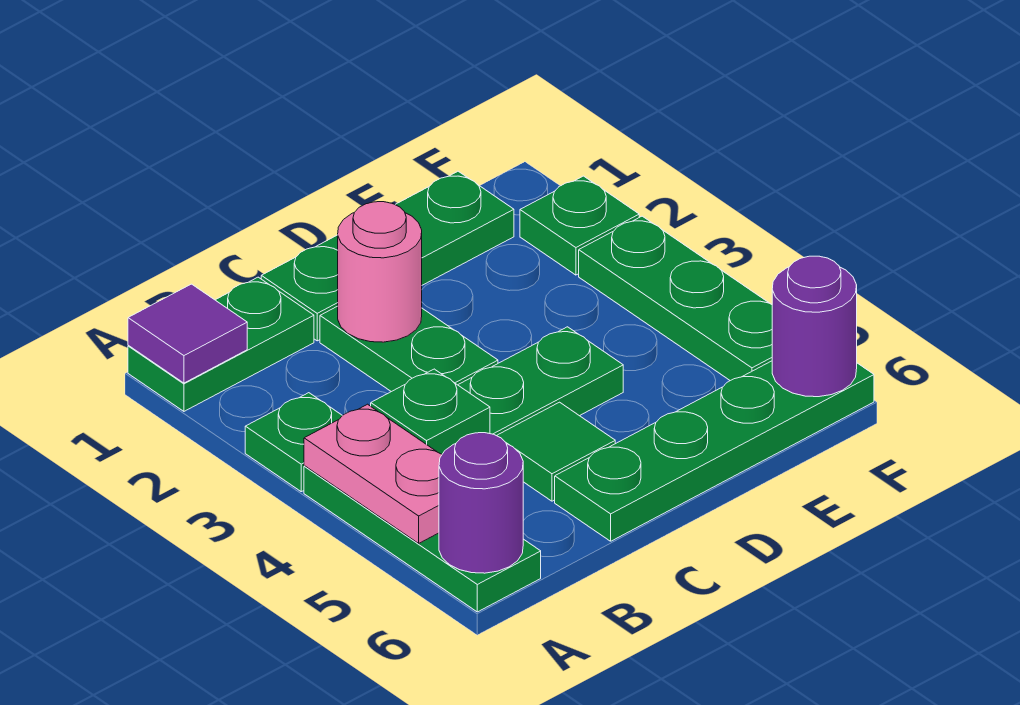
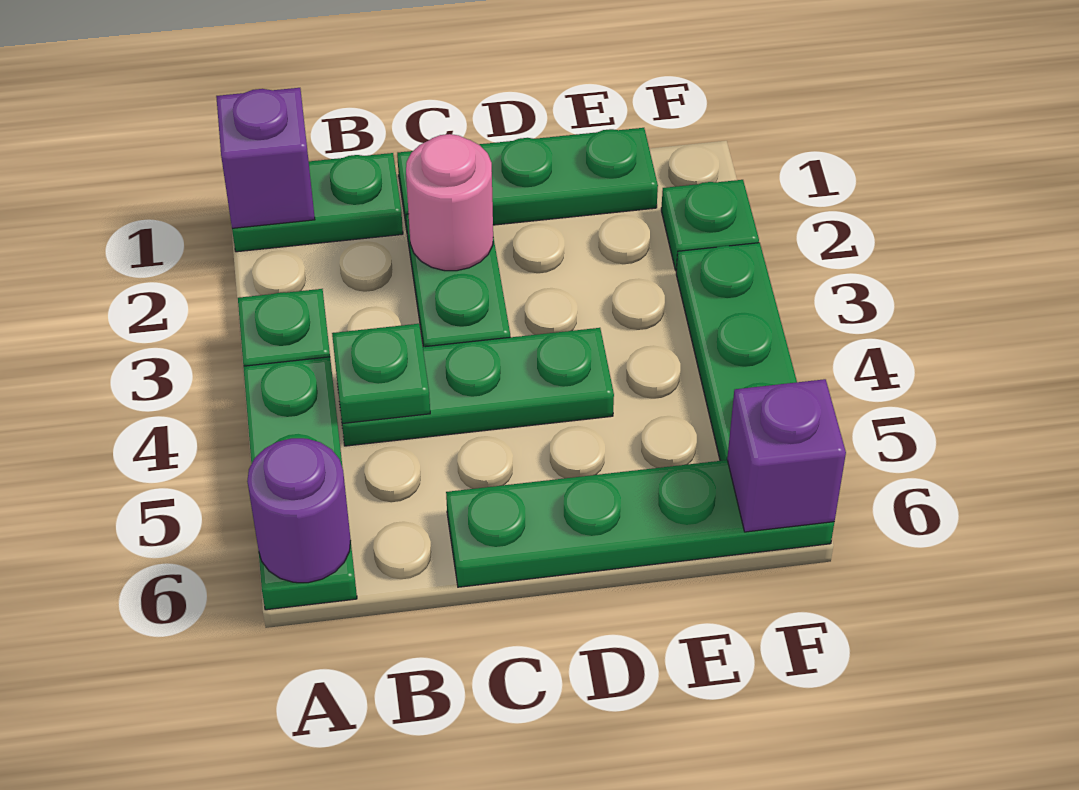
purple tile A1 level 2 -> purple brick A1 level 2
pink plate A4:A5 level 2 -> none
green tile C5 level 1 -> none
purple round brick F6 level 2 -> purple brick F6 level 2

